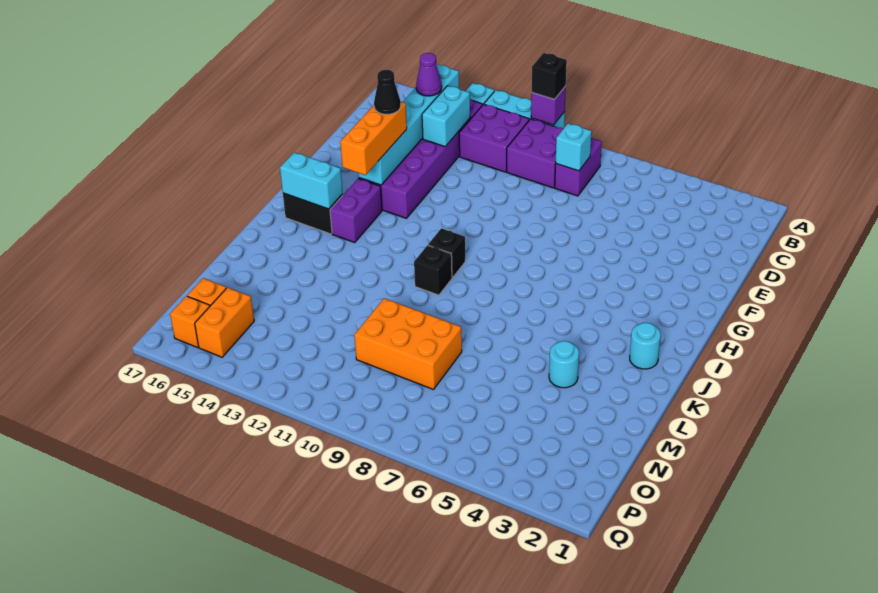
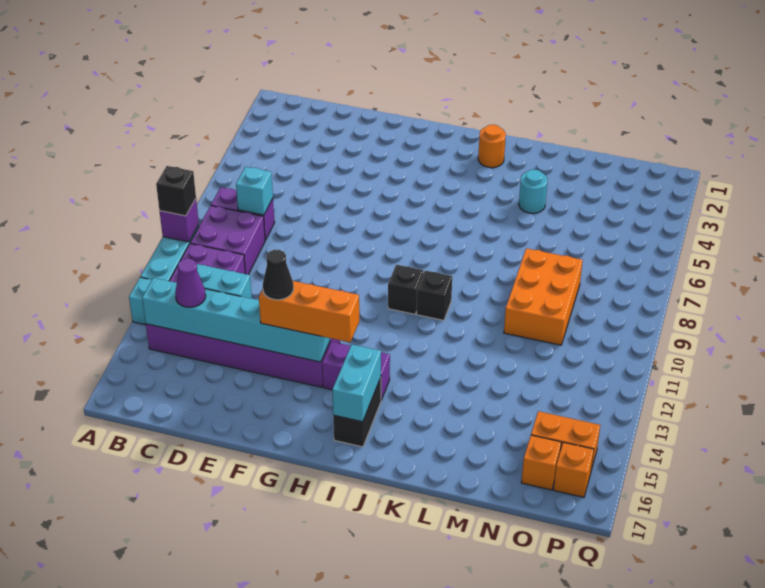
cyan round brick J2 level 1 -> orange round brick J2 level 1

